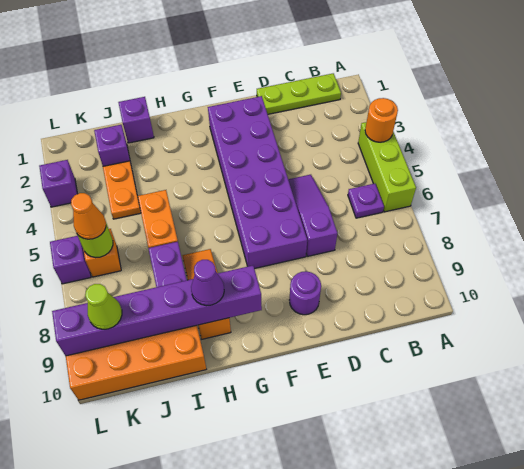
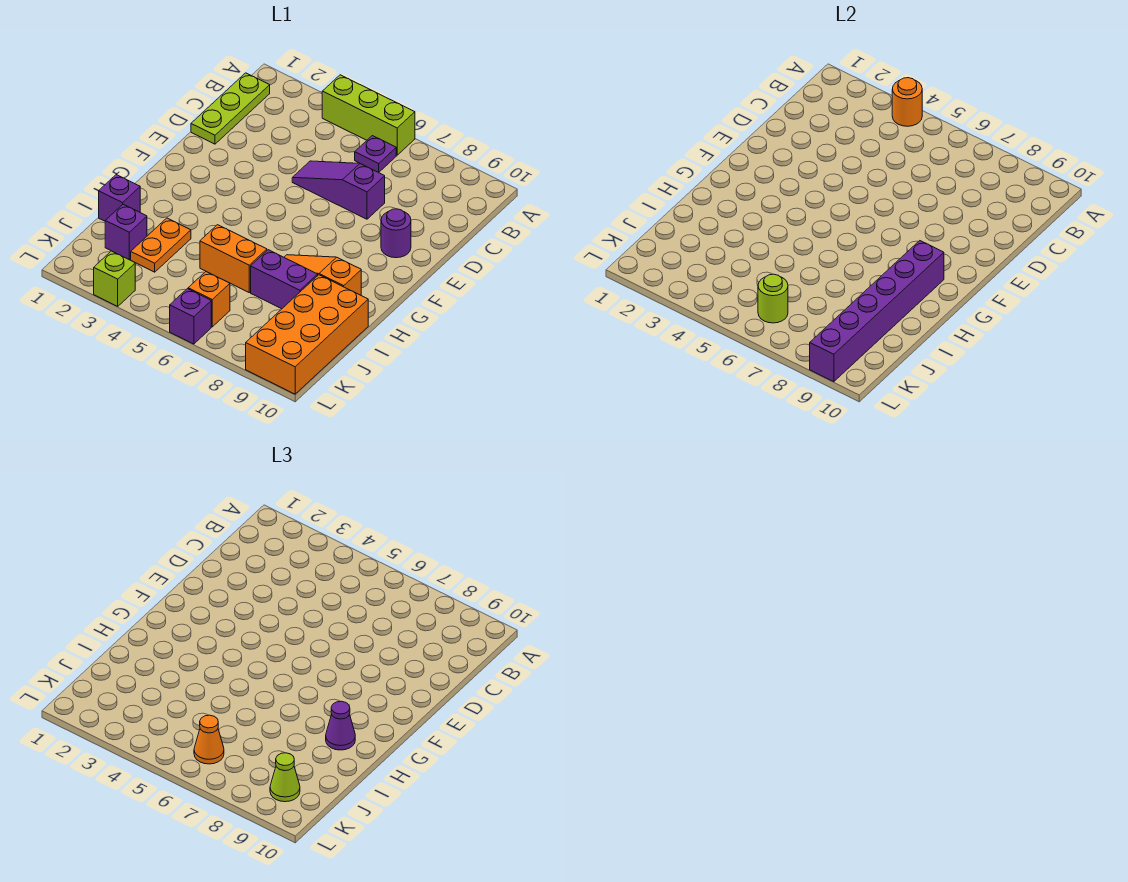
purple brick E2:F7 level 1 -> none
orange plate J3:J4 level 1 -> orange plate I3:J3 level 1
purple brick L3 level 1 -> lime brick L3 level 1

